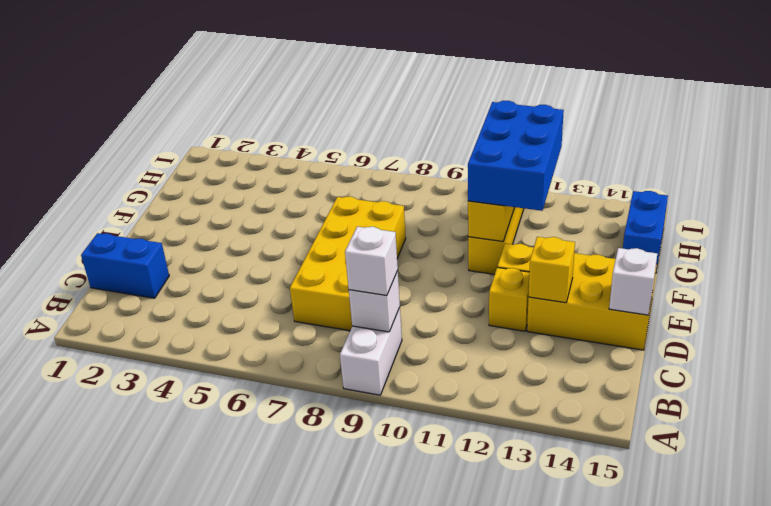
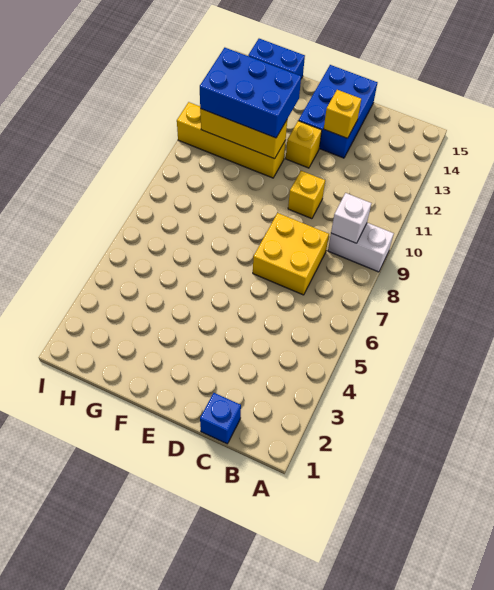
white brick B9 level 3 -> none
blue brick C1:C2 level 1 -> blue brick C1 level 1
yellow brick C7:F8 level 1 -> yellow brick C7:D8 level 1
yellow brick D12 level 1 -> yellow brick D10 level 1
yellow brick D13:E15 level 1 -> blue brick D13:E15 level 1
white brick D15 level 2 -> none

